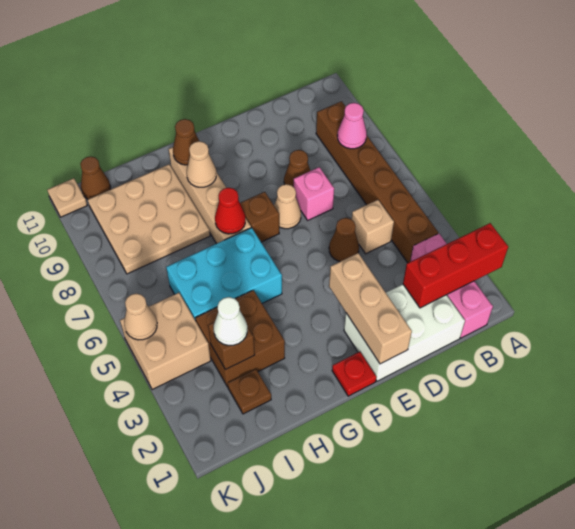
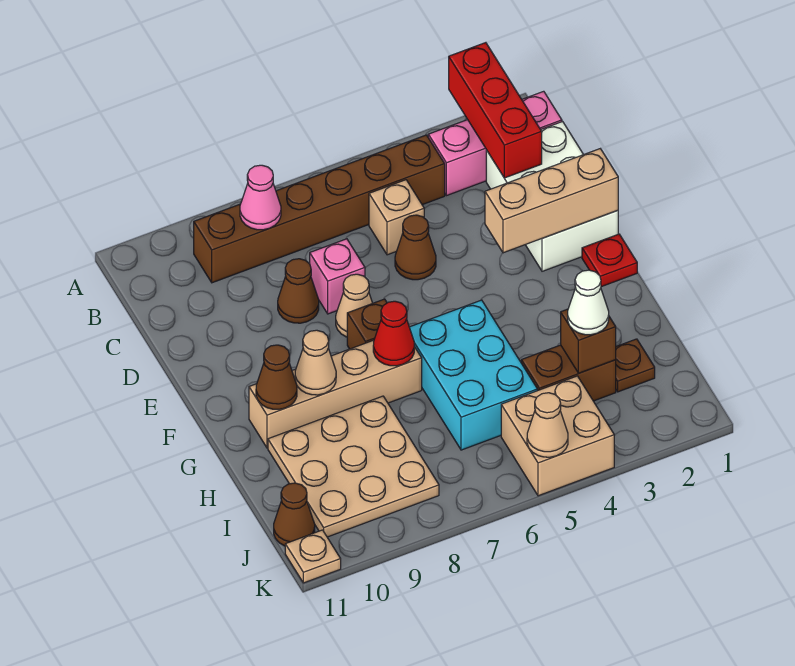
brown brick H3:I4 level 1 -> brown brick I3:I4 level 1

